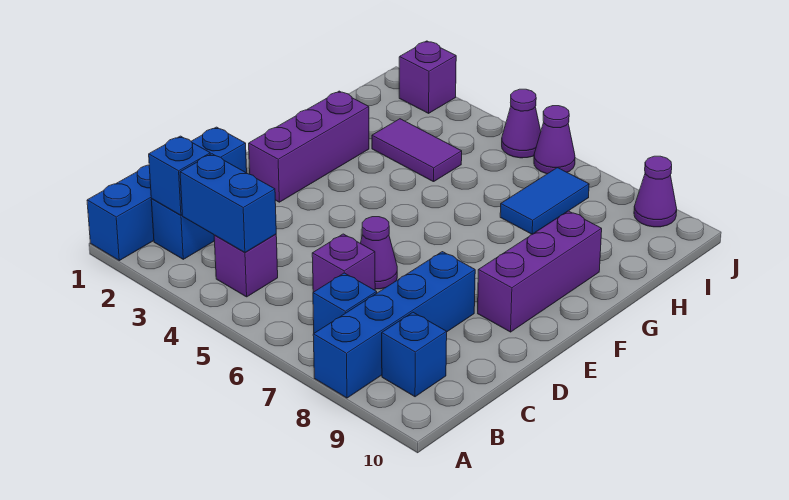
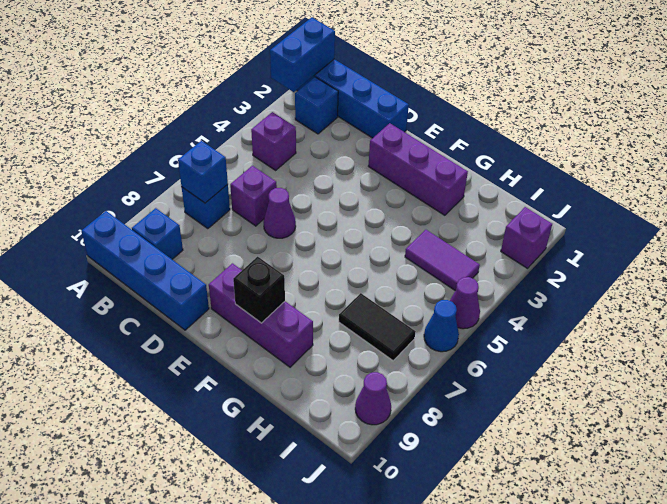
blue brick A8:D8 level 1 -> blue brick A10:D10 level 1
blue brick B2 level 2 -> blue brick B7 level 2
blue brick B3:B4 level 2 -> blue brick A1:A2 level 2
none -> black brick F9 level 2
purple tile H3:H4 level 1 -> purple tile H4:I4 level 1
blue tile H7:I7 level 1 -> black tile H7:I7 level 1
purple cone J6 level 1 -> blue cone J6 level 1

